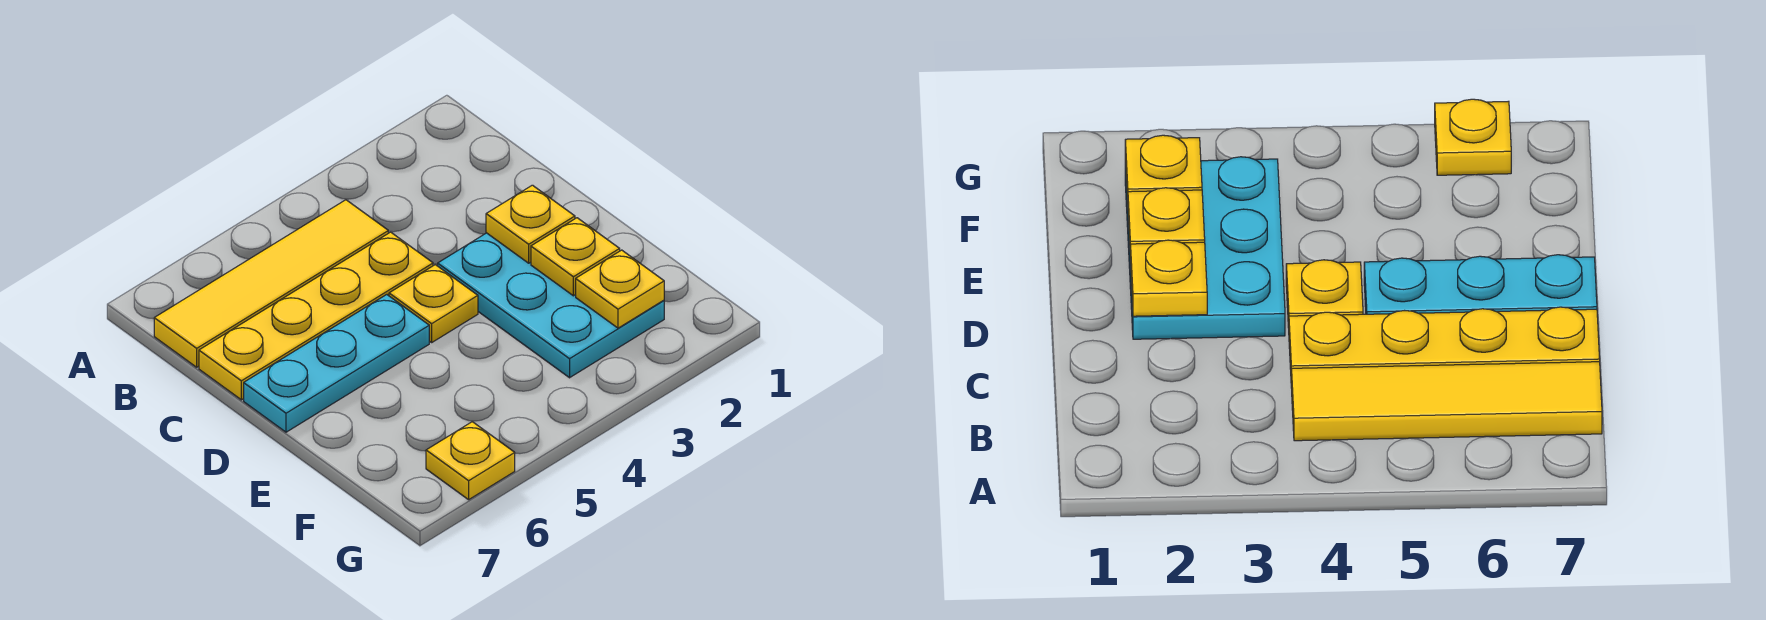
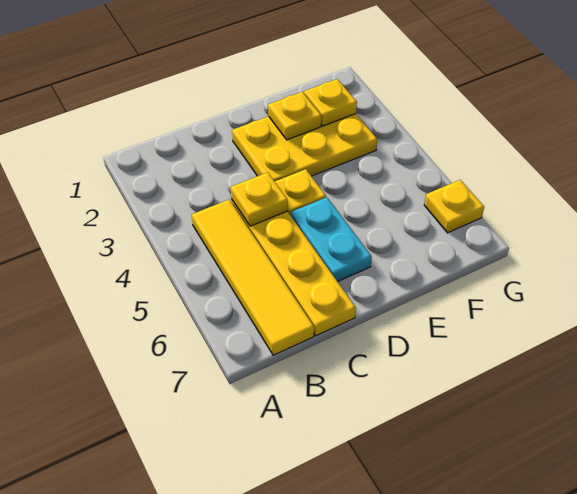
cyan plate D2:F3 level 1 -> yellow plate D2:F3 level 1
yellow plate D2 level 2 -> yellow plate C4 level 2
cyan plate D5:D7 level 1 -> cyan plate D5:D6 level 1

